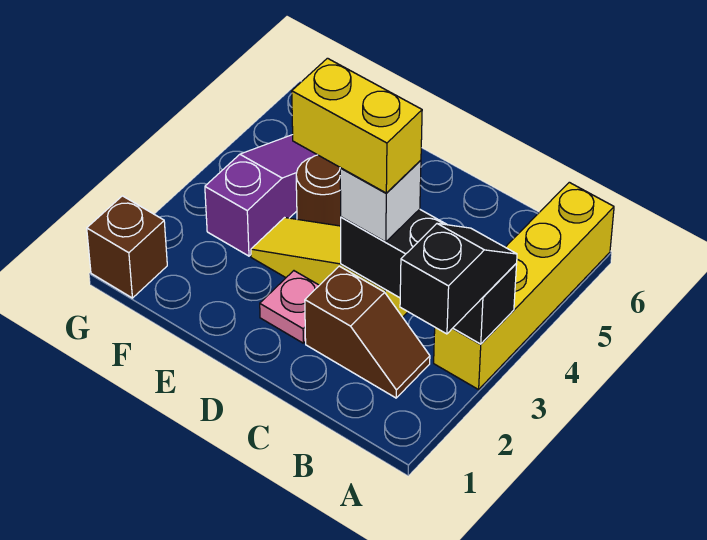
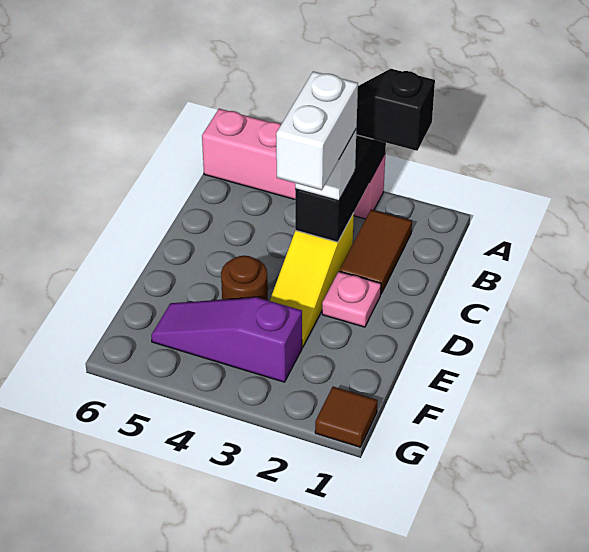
yellow brick A3:A6 level 1 -> pink brick A3:A6 level 1
brown slope B2:C2 level 1 top C -> brown tile B2:C2 level 1
yellow brick C3:D3 level 4 -> white brick C3:D3 level 4
brown brick G1 level 1 -> brown tile G1 level 1

